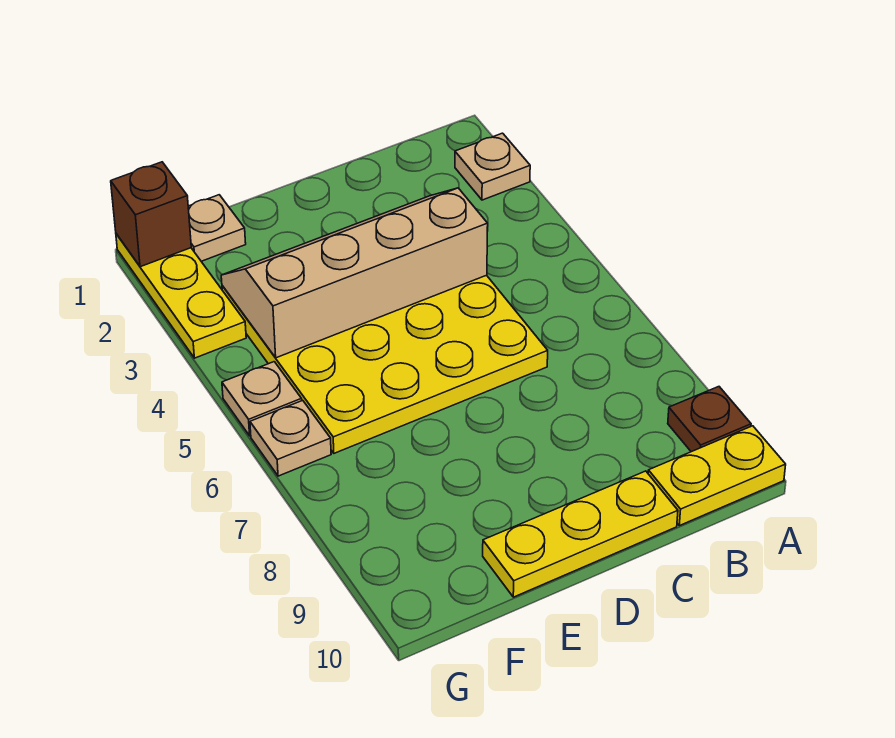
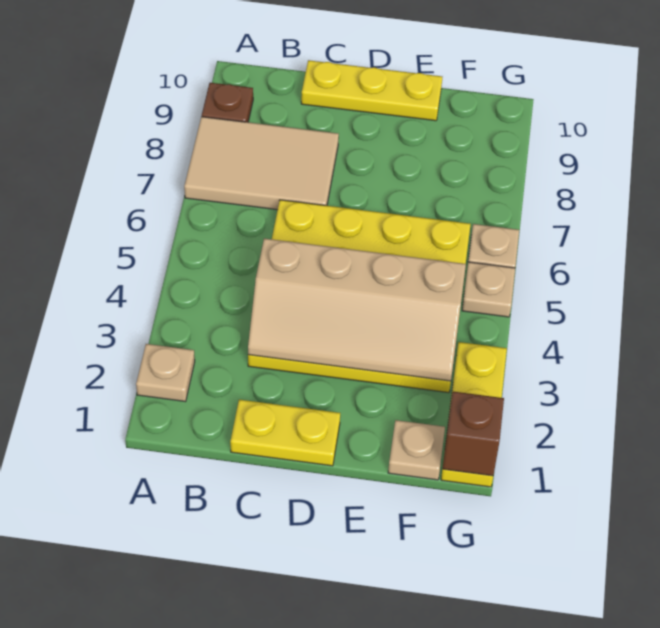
none -> tan tile A7:C8 level 1
yellow plate A10:B10 level 1 -> yellow plate C1:D1 level 1

